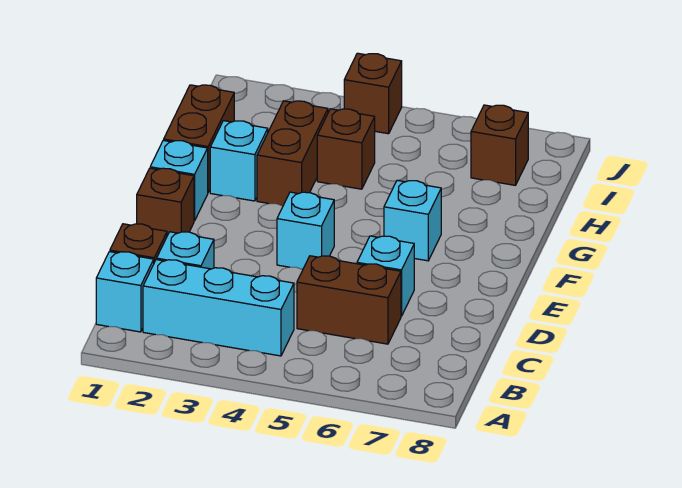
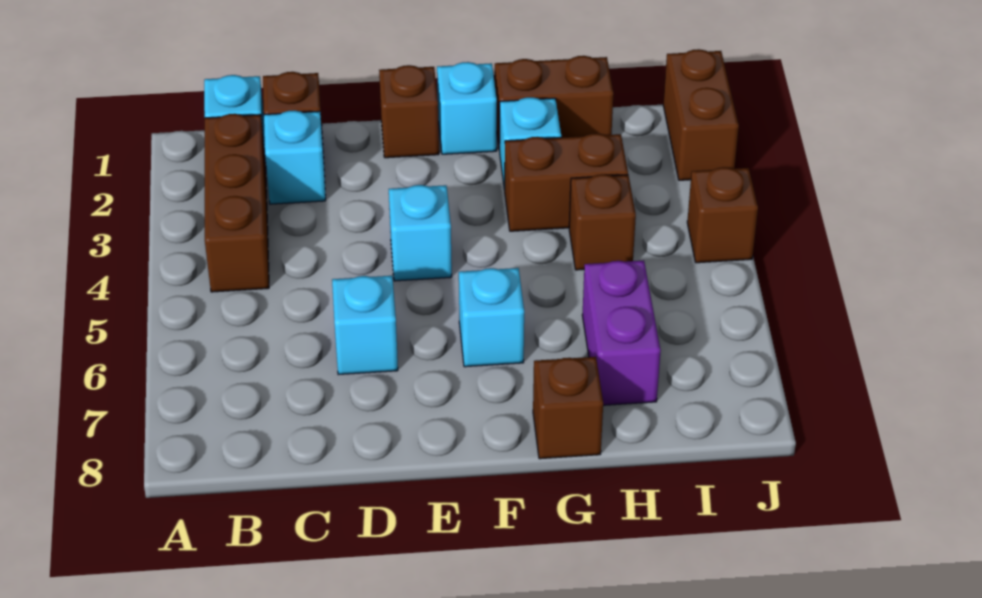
cyan brick B2:B4 level 1 -> brown brick B2:B4 level 1
brown brick C5:C6 level 1 -> brown brick J1:J2 level 1
none -> purple brick H6:H7 level 1
brown brick I7 level 1 -> brown brick G8 level 1

